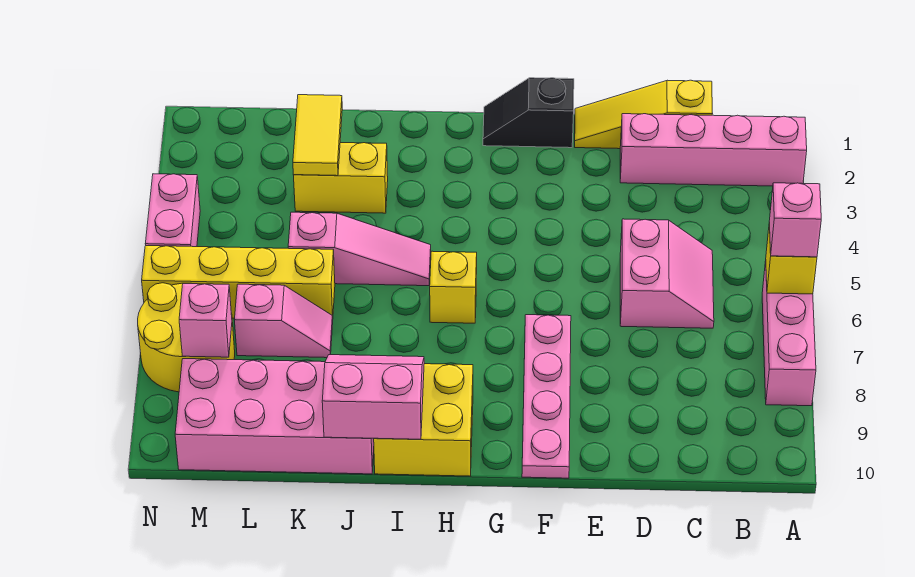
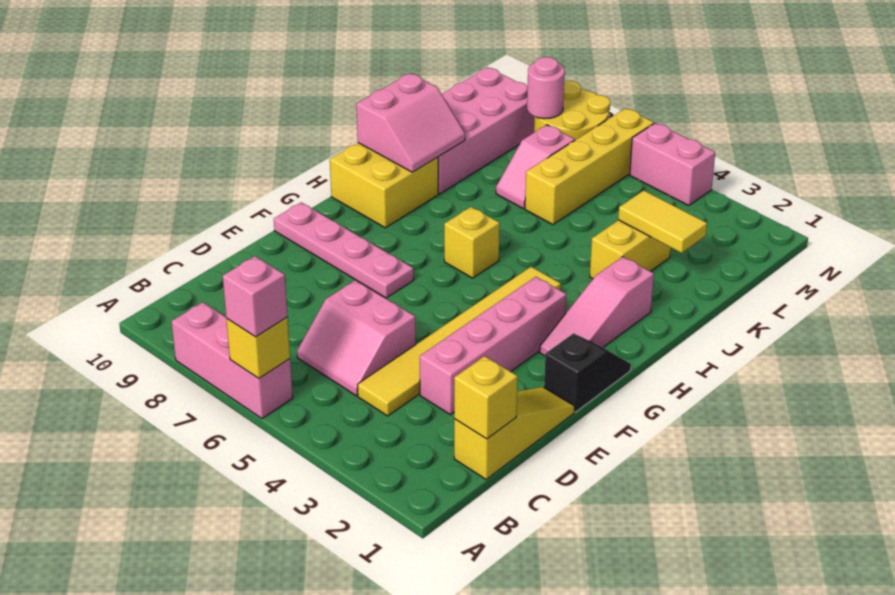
pink brick A2:D2 level 1 -> pink brick D3:G3 level 1
none -> yellow brick C1 level 2
none -> yellow tile C4:H4 level 1
pink slope I5:K5 level 1 top K -> pink slope G2:I2 level 1 top I
pink brick M8 level 2 -> pink round brick M8 level 2

